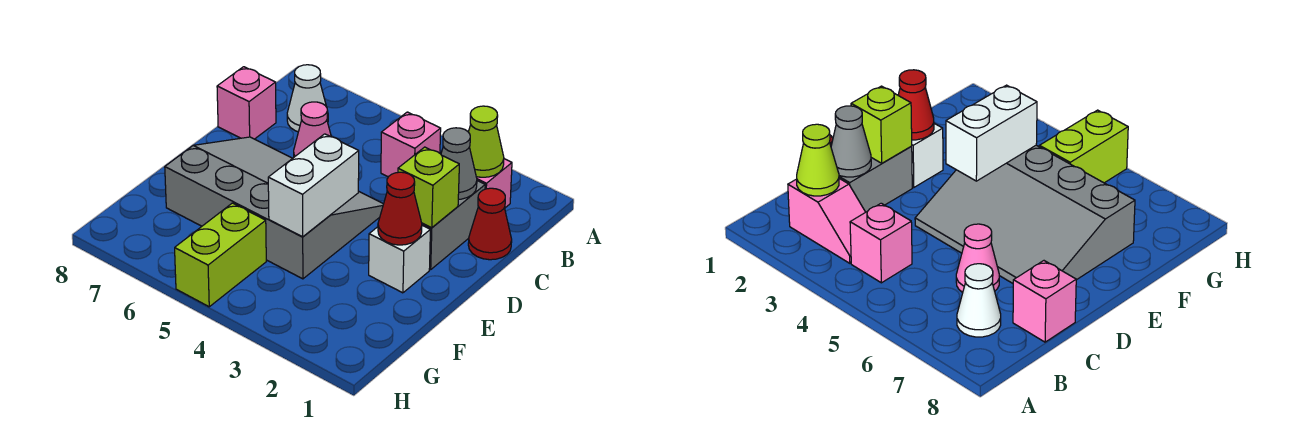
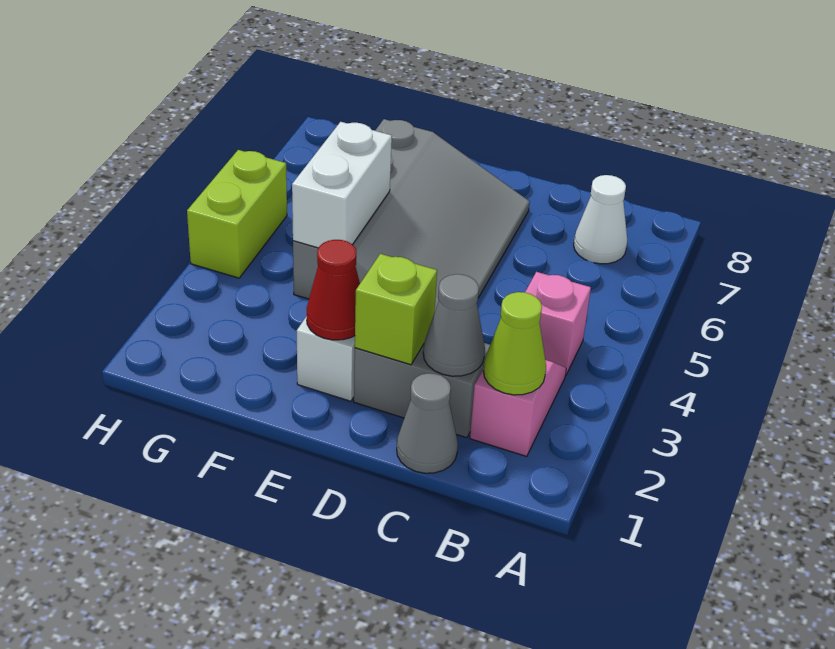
red cone C1 level 1 -> grey cone C1 level 1
pink cone C6 level 1 -> none
pink brick C8 level 1 -> none
white brick E4:F4 level 2 -> white brick F4:F5 level 2
lime brick G5:H5 level 1 -> lime brick H4:H5 level 1

